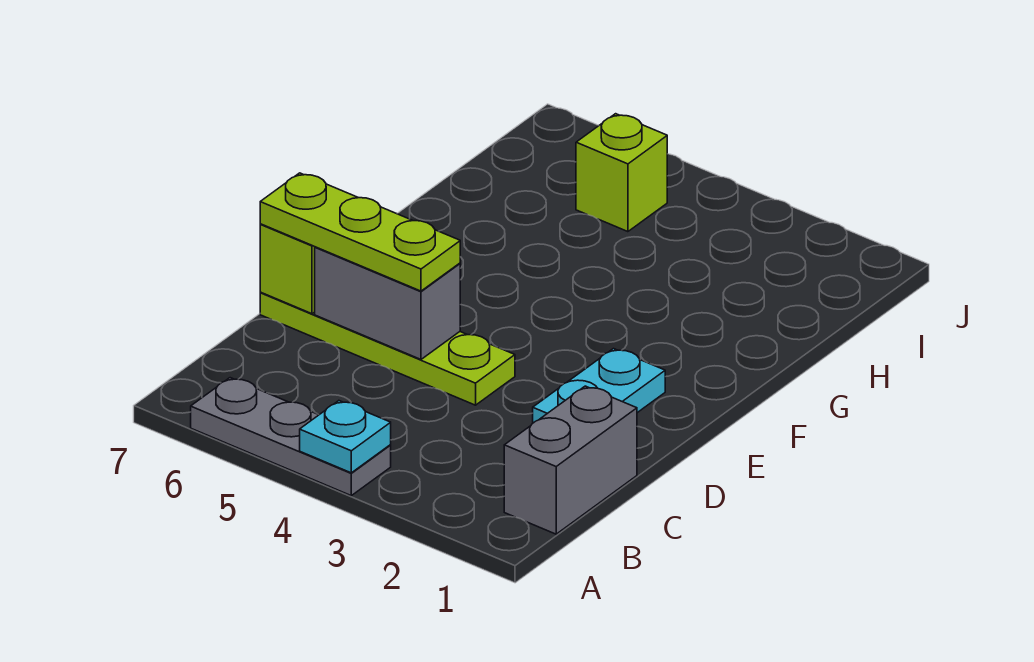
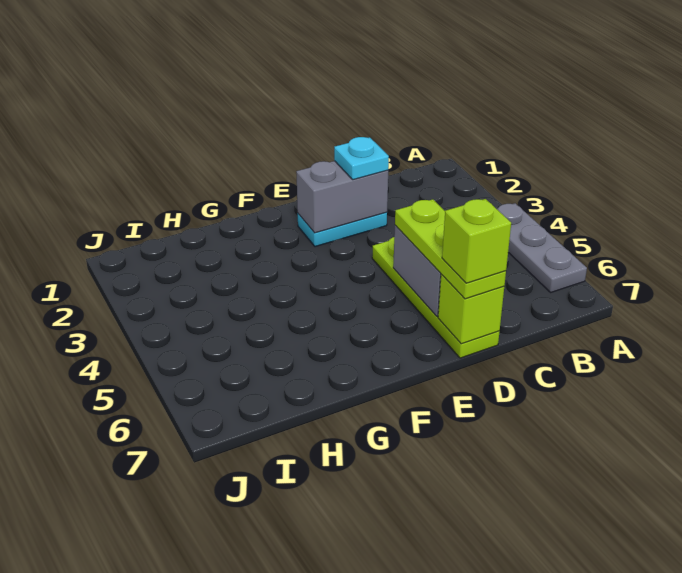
cyan plate A4 level 2 -> cyan plate D2 level 3
grey brick B1:C1 level 1 -> grey brick D2:E2 level 2
lime brick I5 level 1 -> lime brick D7 level 4

